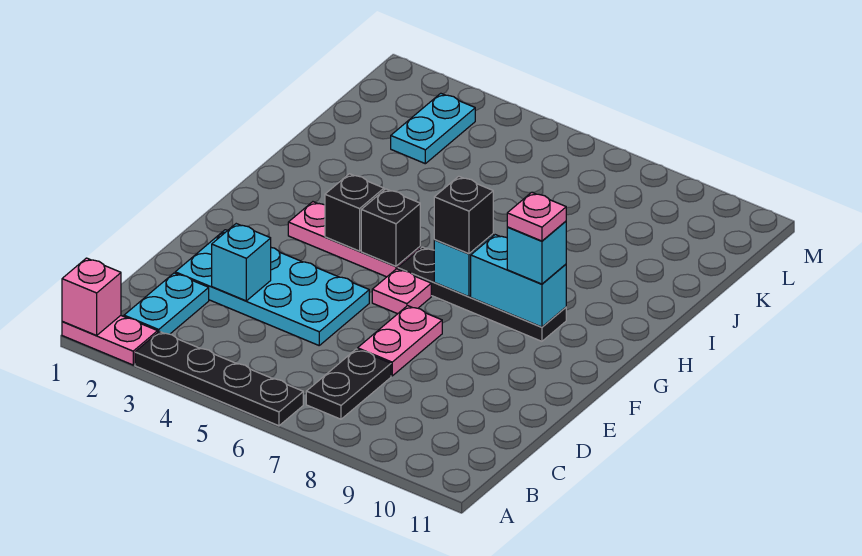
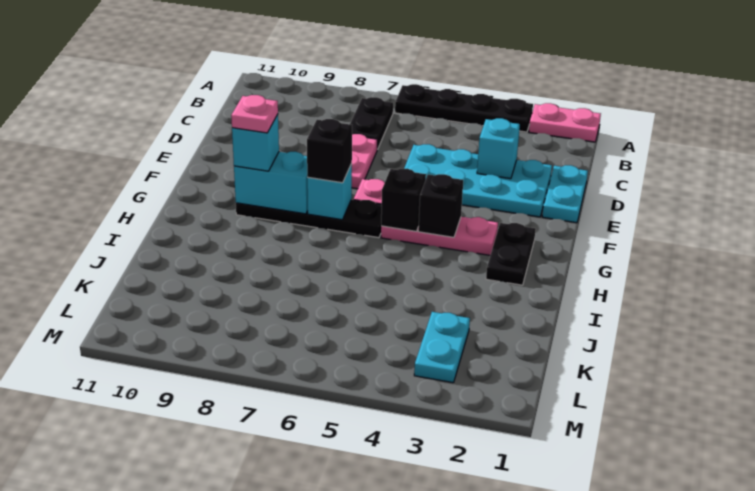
pink brick A1 level 2 -> none
cyan plate B2:C2 level 1 -> cyan plate D1:E1 level 1
none -> black plate G2:H2 level 1

